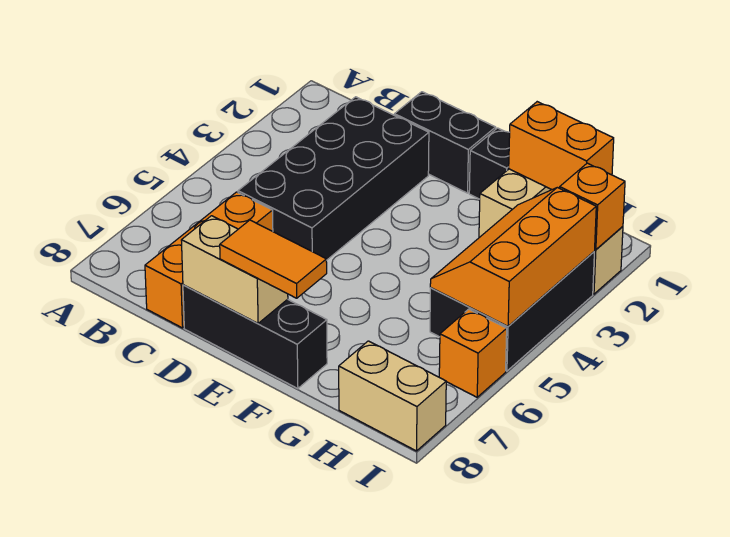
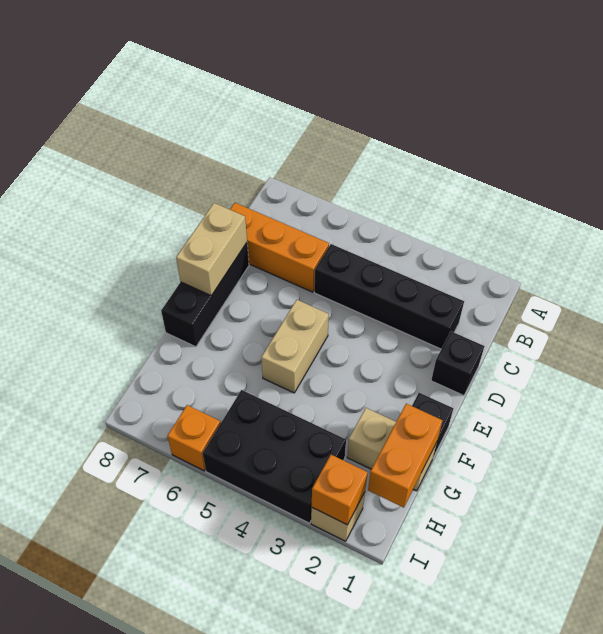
black brick C2:D5 level 1 -> black brick C2:C5 level 1
black brick D1:E1 level 1 -> black brick D1 level 1
orange tile E8:F8 level 3 -> none
orange slope H3:I5 level 2 top I -> none
tan brick H8:I8 level 1 -> tan brick E5:F5 level 1

